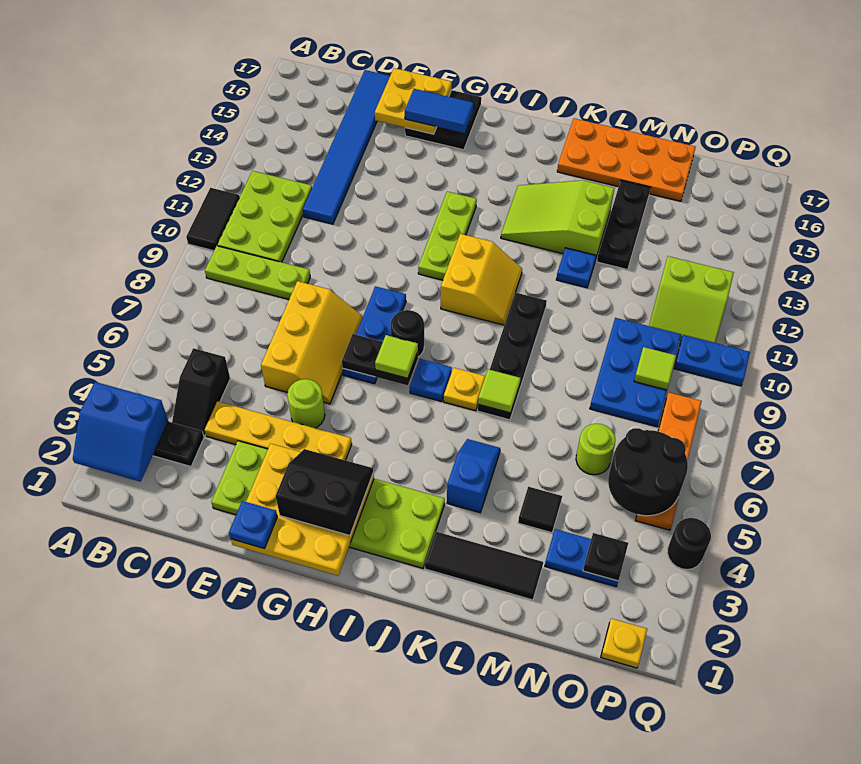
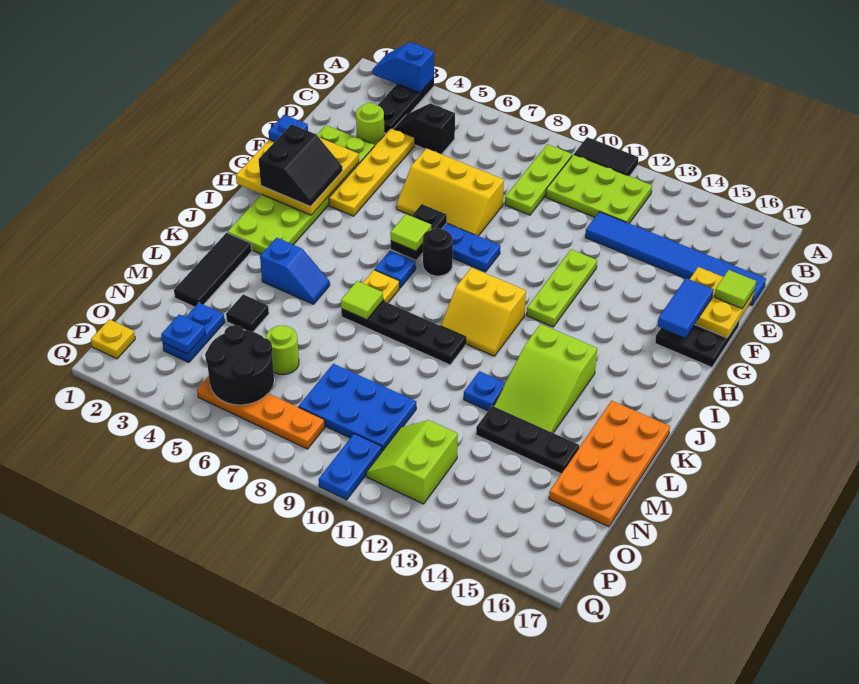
blue slope A2:B3 level 2 top 3 -> blue slope A2:A3 level 2 top 3
lime round brick F5 level 1 -> lime round brick D3 level 1
lime plate H11:H13 level 1 -> lime plate F12:H12 level 1
lime slope J13:L14 level 1 top L -> lime slope J13:L14 level 1 top J
black plate O3 level 2 -> blue plate O3 level 2
lime tile O9 level 2 -> lime tile E17 level 3
black round brick Q4 level 1 -> none

